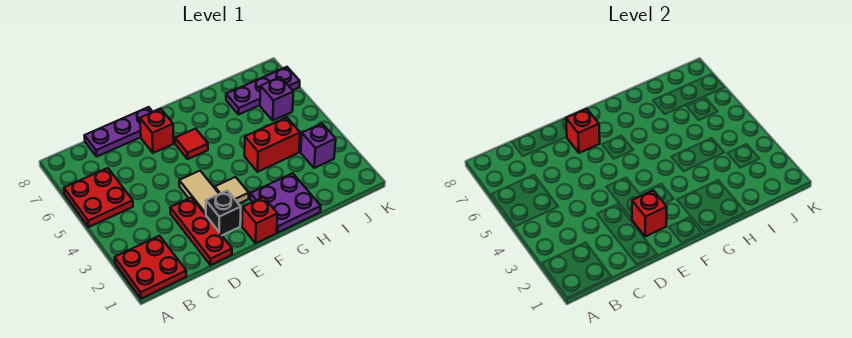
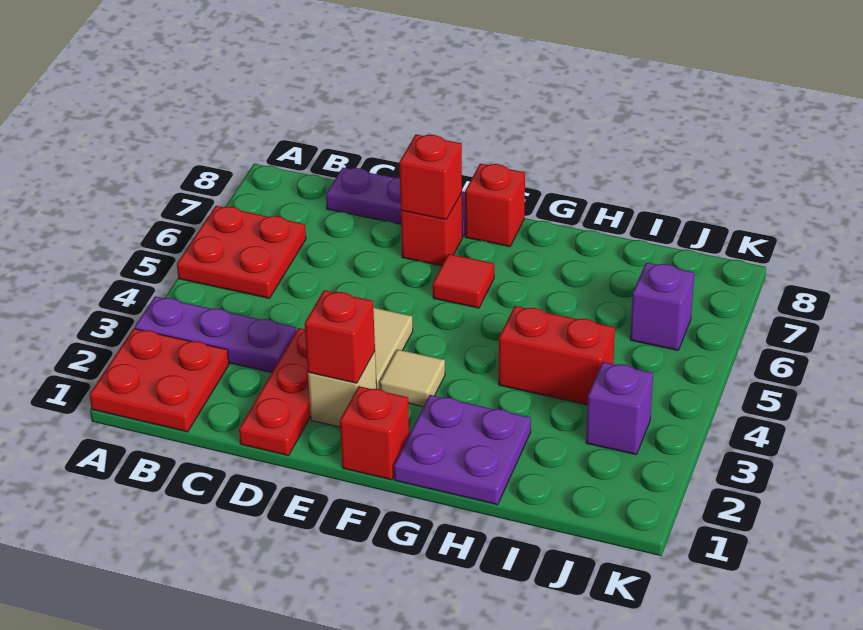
black brick E2 level 1 -> tan brick E2 level 1
none -> red brick F8 level 1
purple plate I7:K7 level 1 -> purple plate A3:C3 level 1

